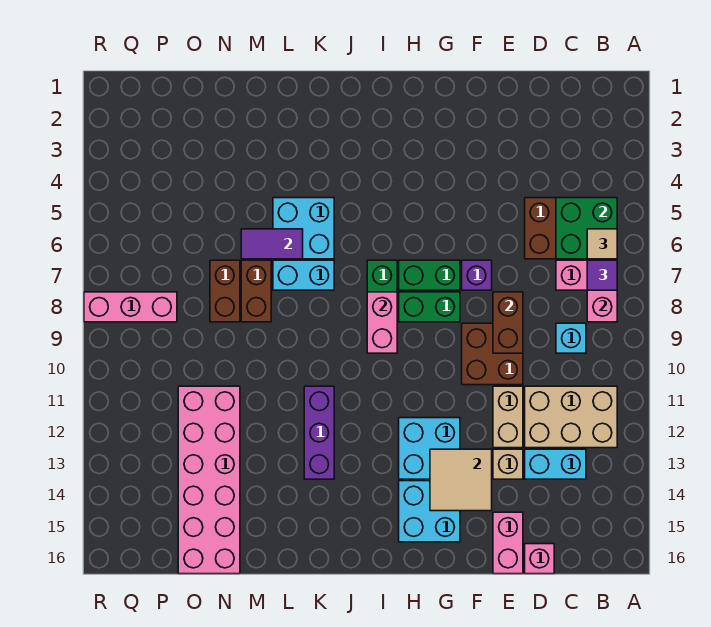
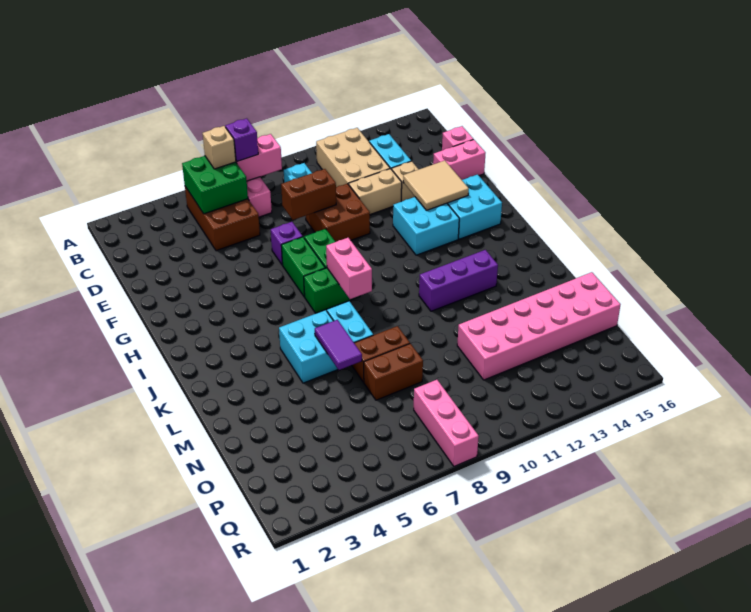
tan tile B6 level 3 -> tan brick B6 level 3
purple tile B7 level 3 -> purple brick B7 level 3
pink brick I8:I9 level 2 -> pink brick I8:J8 level 2

